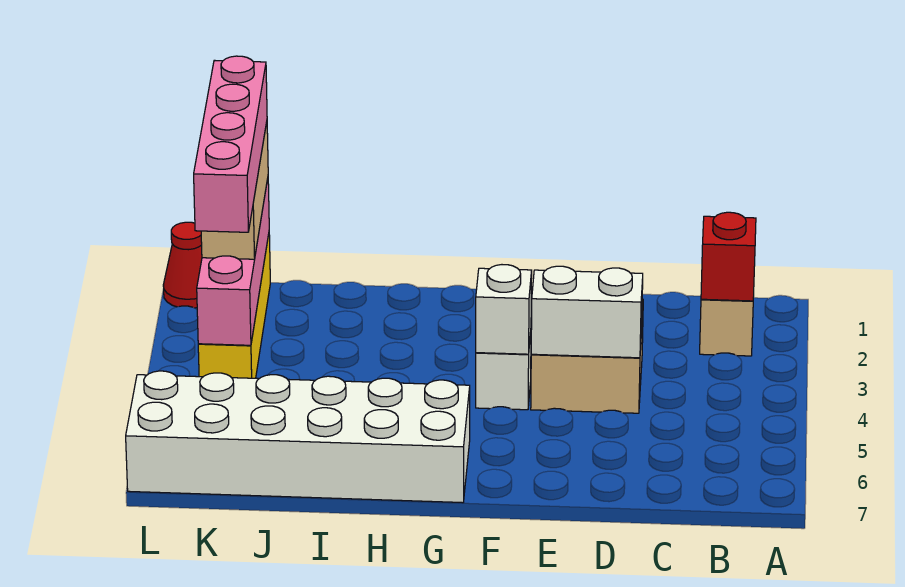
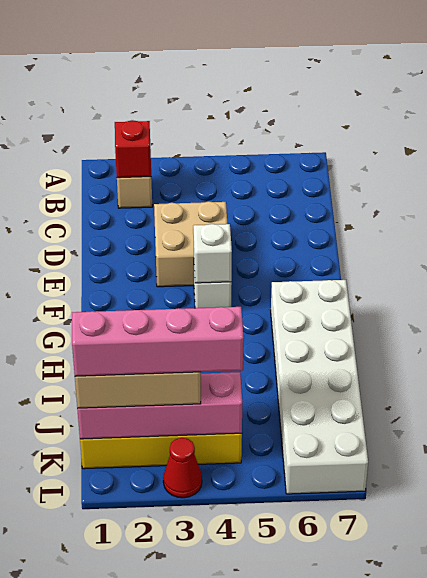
white brick D4:E4 level 2 -> none
red cone L1 level 1 -> red cone L3 level 1

